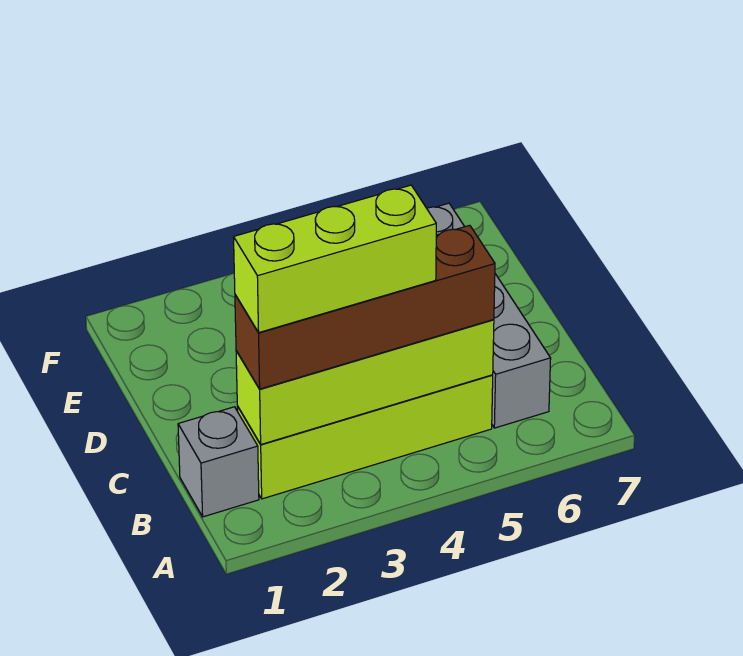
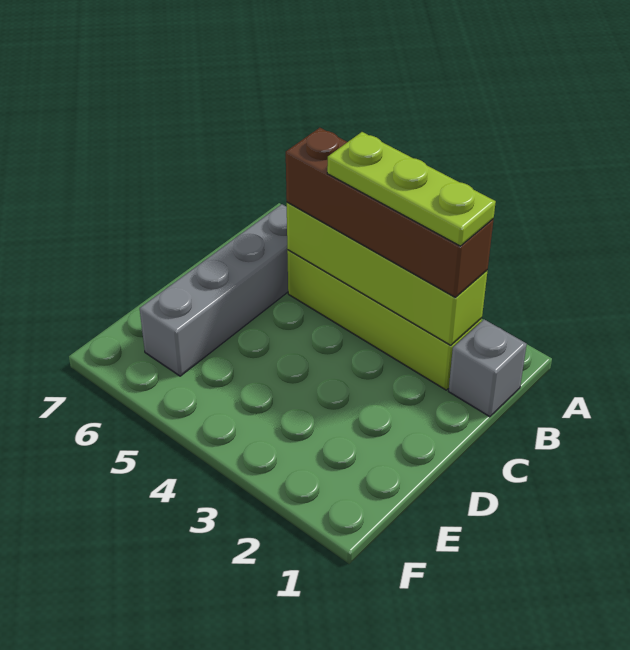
lime brick B2:B4 level 4 -> lime plate B2:B4 level 4

